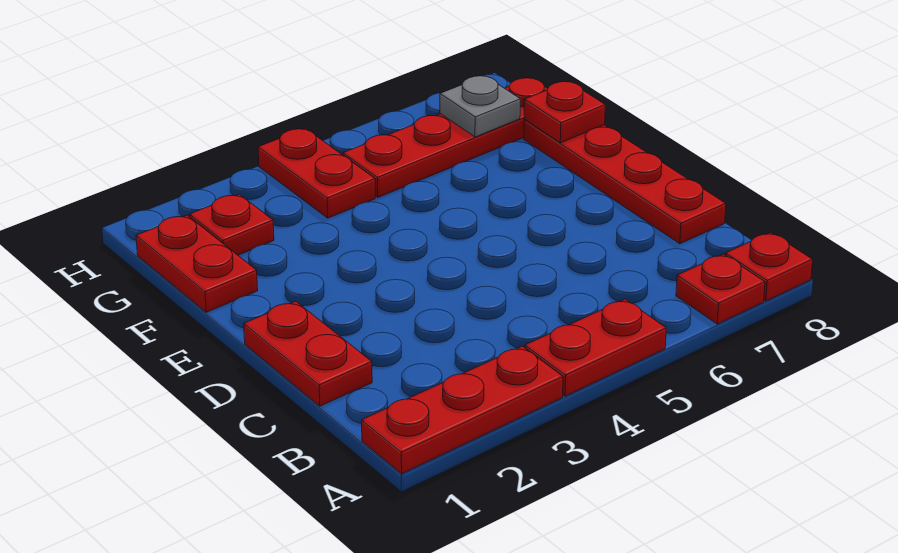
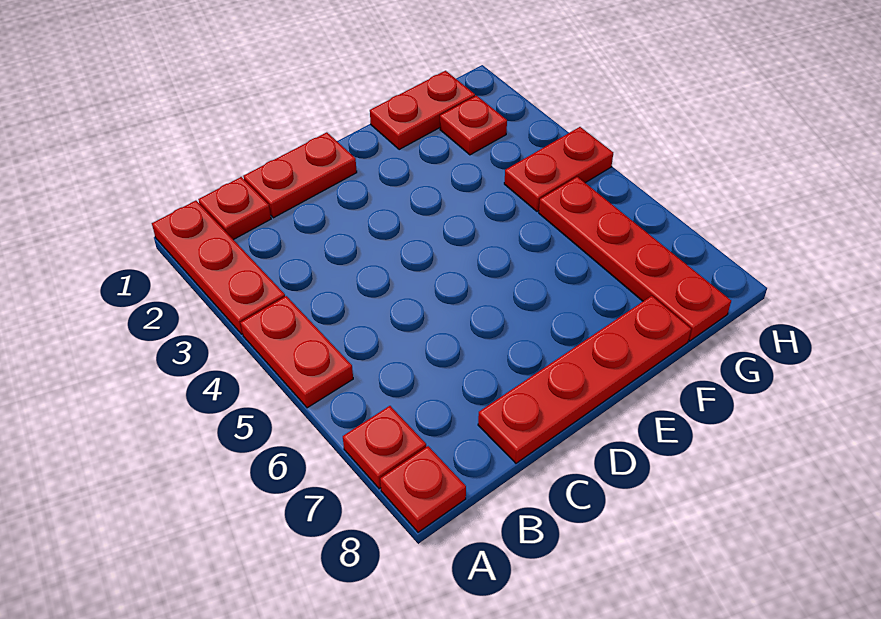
red plate F8 level 2 -> red plate B1 level 1
grey plate G7 level 2 -> none

